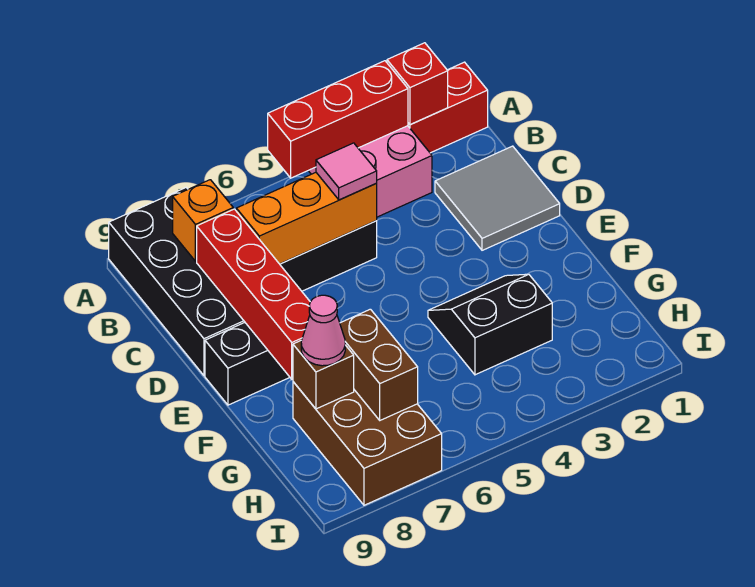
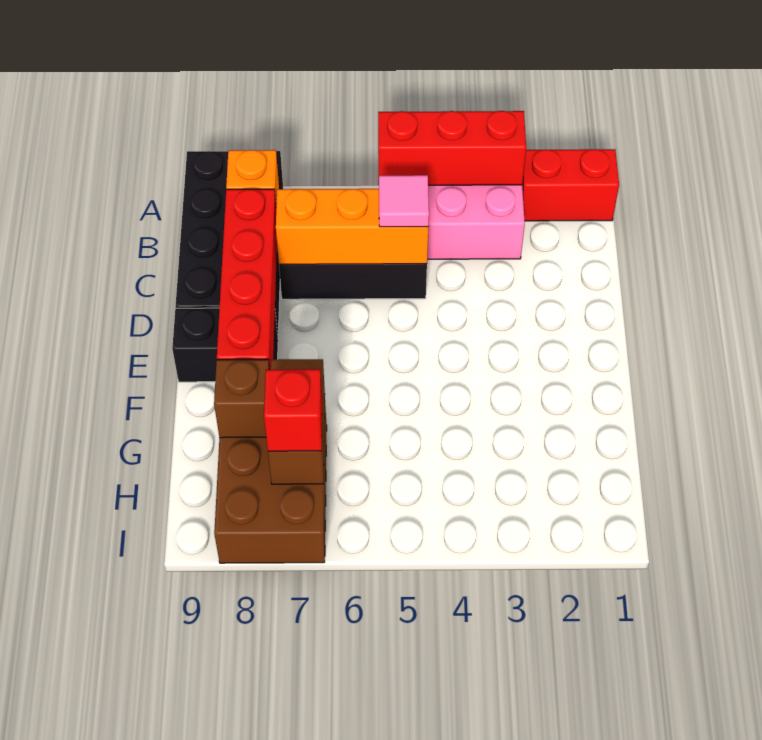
red brick A2 level 2 -> red brick H7 level 3
grey tile C1:D2 level 1 -> none
black slope F3:G4 level 1 top G -> none
pink cone G8 level 3 -> none

